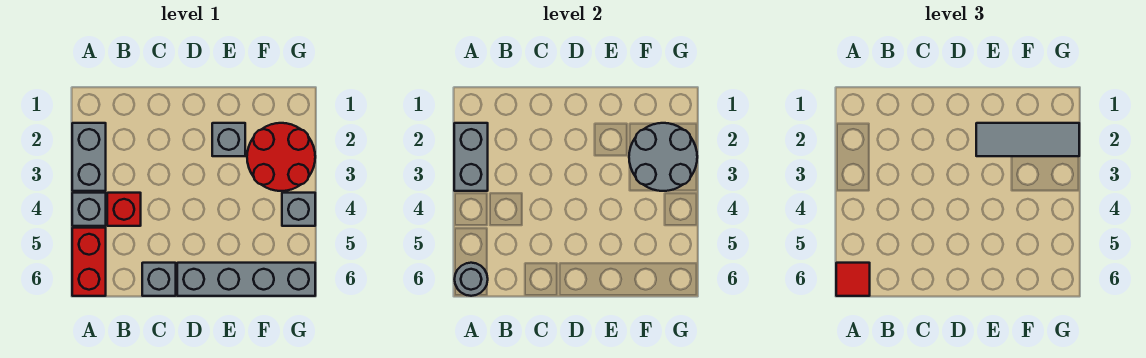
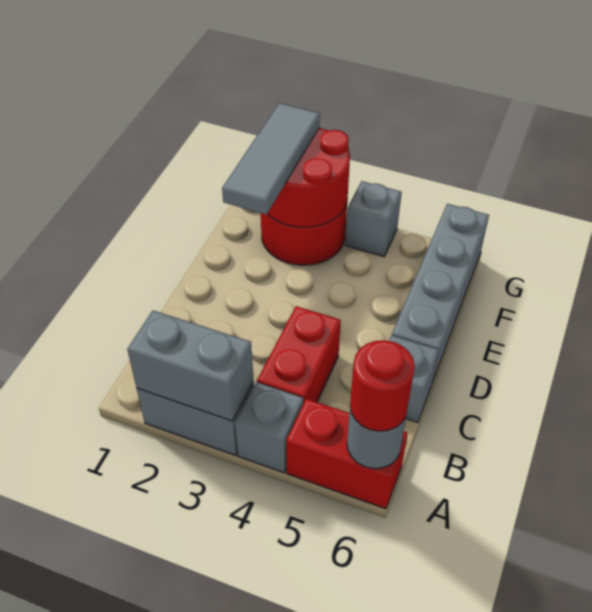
red tile A6 level 3 -> red round brick A6 level 3
red brick B4 level 1 -> red brick B4:C4 level 1
grey brick E2 level 1 -> none
grey round brick F2:G3 level 2 -> red round brick F2:G3 level 2

